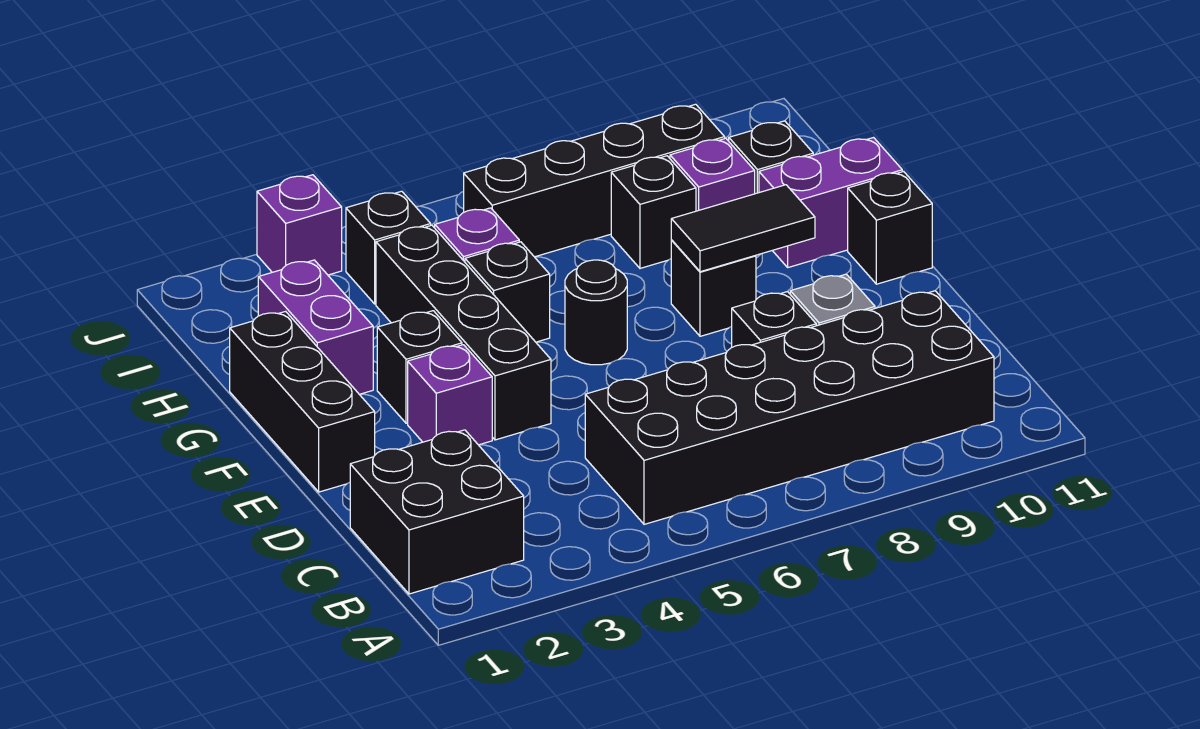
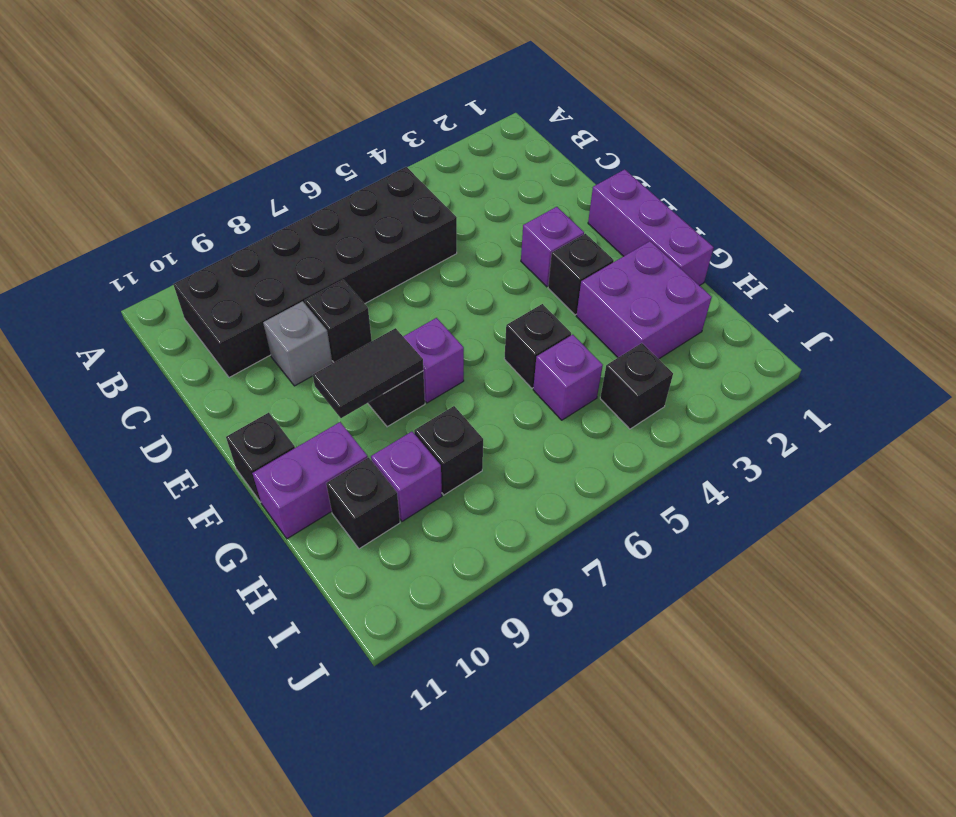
black brick B1:C2 level 1 -> none
black brick E1:G1 level 1 -> purple brick E1:G1 level 1
black brick E4:H4 level 1 -> none
black round brick F6 level 1 -> none
purple brick G2:H2 level 1 -> purple brick G2:H3 level 1
black brick I6:I9 level 1 -> none
purple brick J3 level 1 -> purple brick F7 level 1

